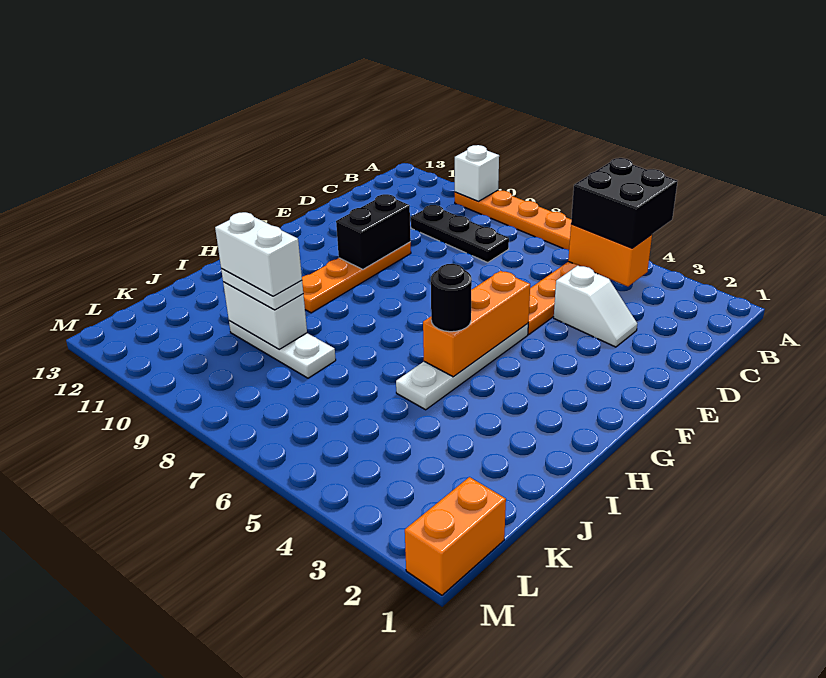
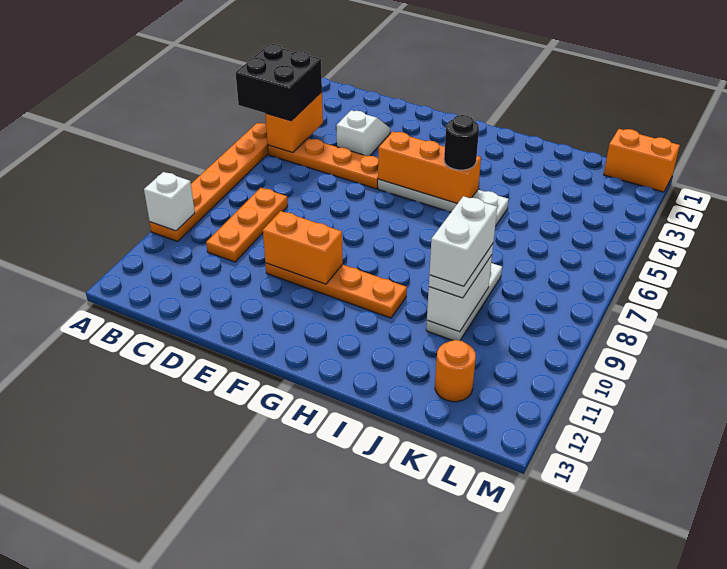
black plate C8:C10 level 1 -> orange plate C8:C10 level 1
black brick E10:F10 level 2 -> orange brick E10:F10 level 2
none -> orange round brick K12 level 1

